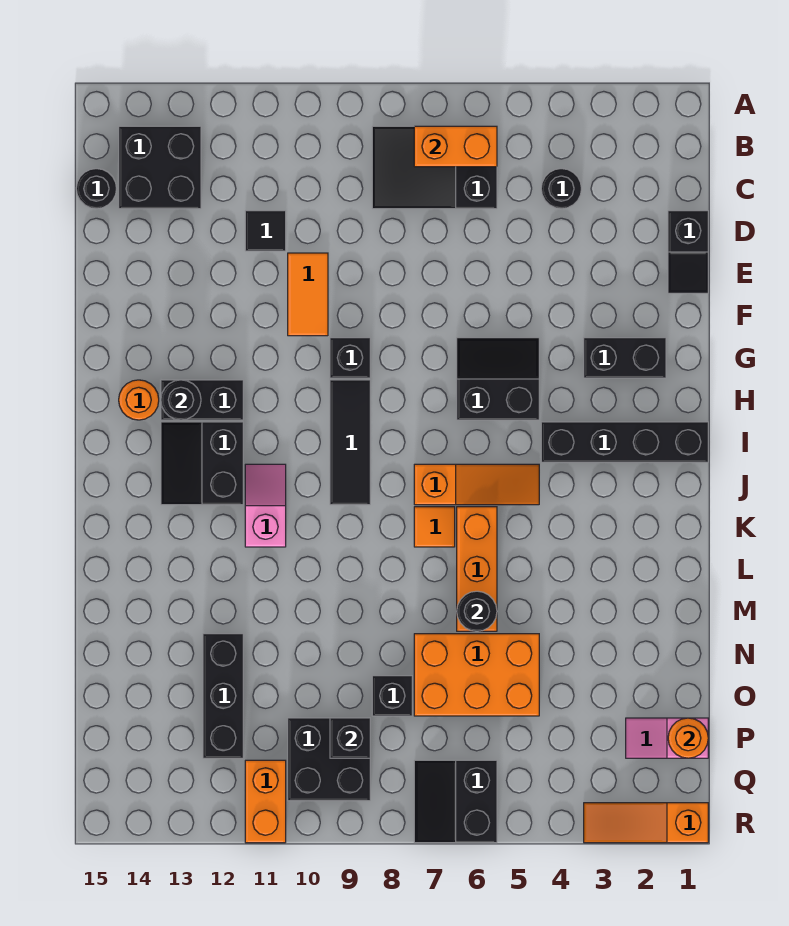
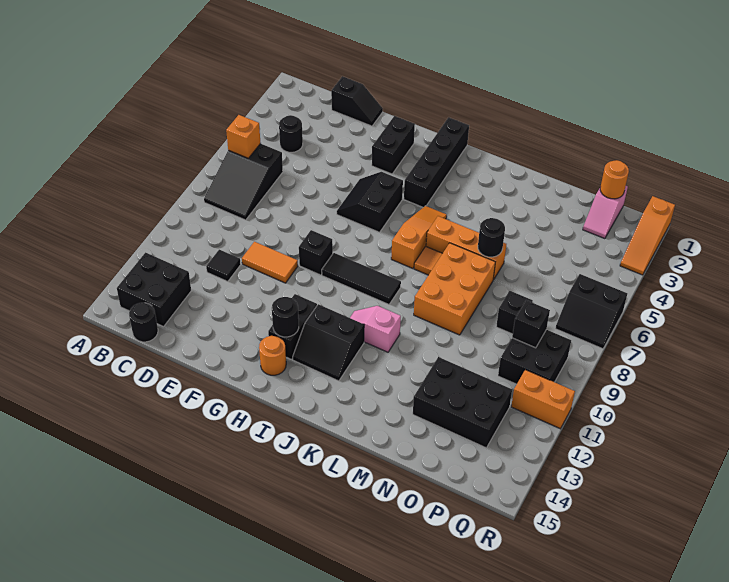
orange brick B6:B7 level 2 -> orange brick B6 level 2
orange brick N5:O7 level 1 -> orange brick L7:M9 level 1
black brick N12:P12 level 1 -> black brick N12:P13 level 1

